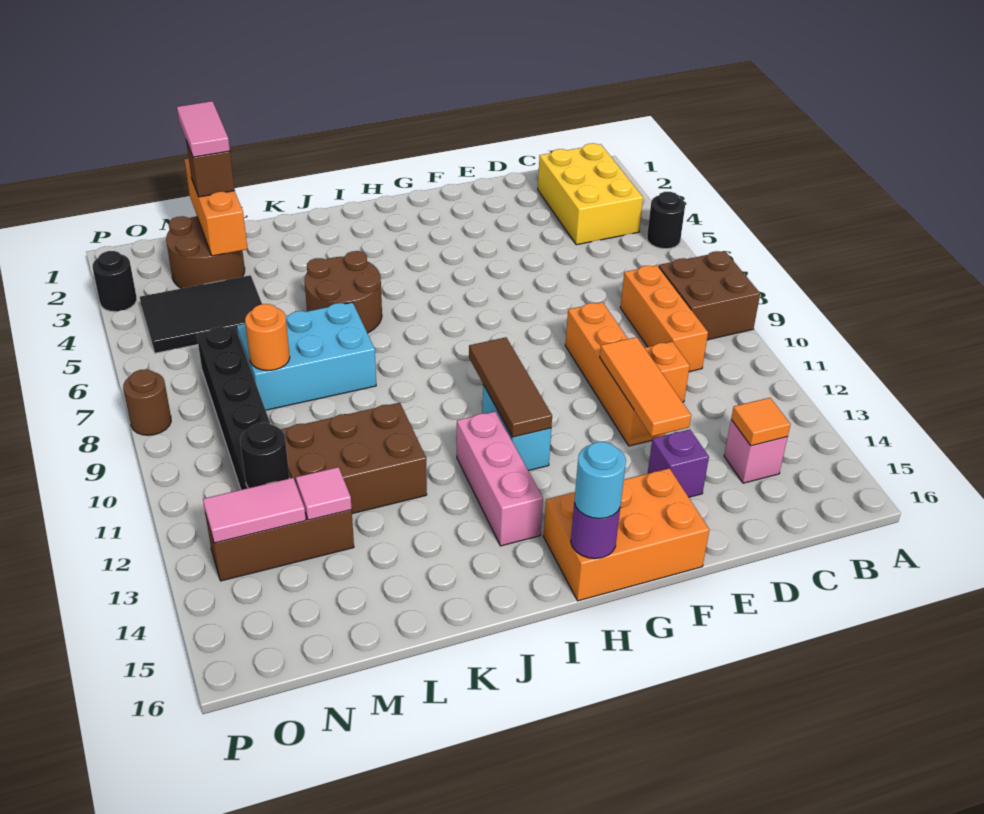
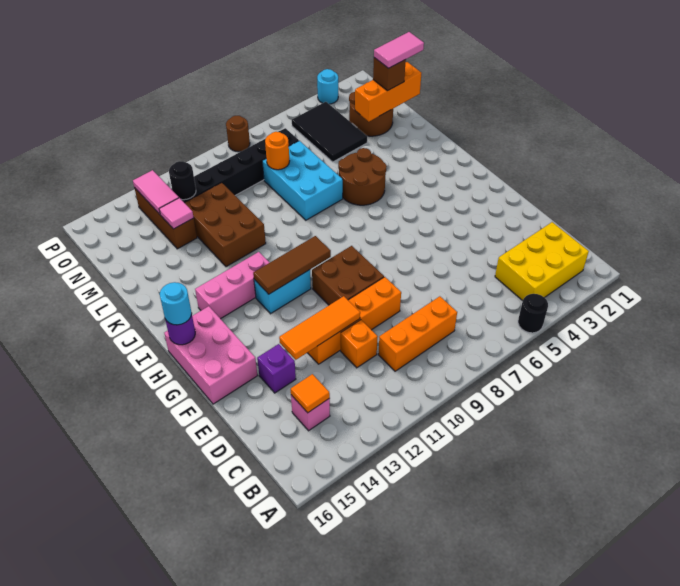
brown brick A8:B9 level 1 -> brown brick F9:G10 level 1
orange brick F15:H16 level 1 -> pink brick F15:H16 level 1
black round brick P3 level 1 -> cyan round brick P3 level 1

